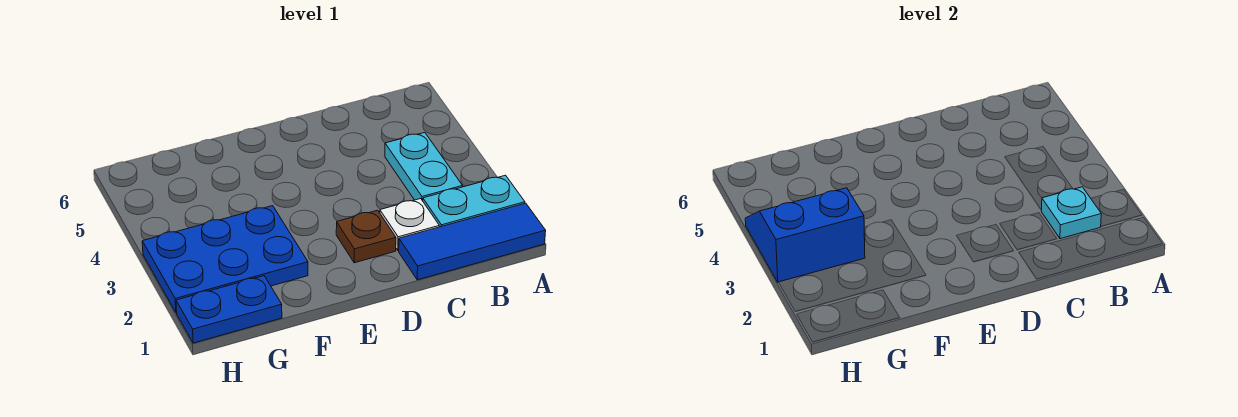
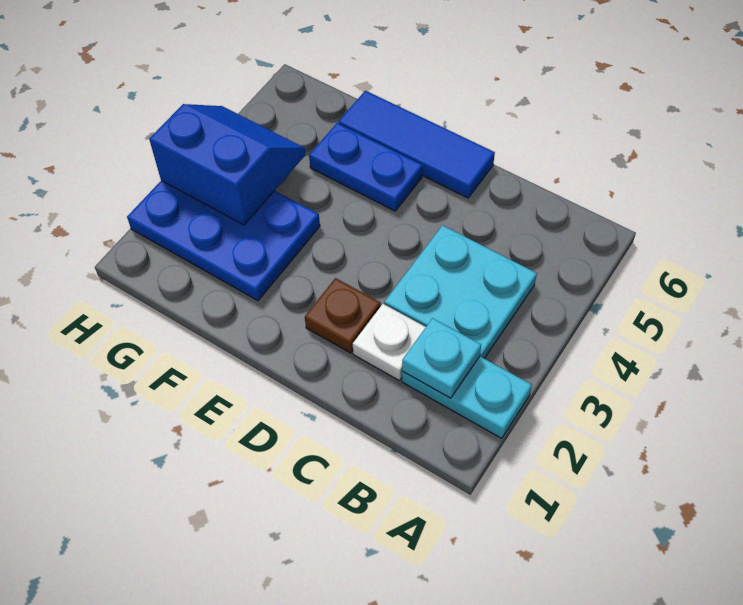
blue tile A1:C1 level 1 -> blue tile D6:F6 level 1
cyan plate B3:B4 level 1 -> cyan plate B3:C4 level 1
blue plate G1:H1 level 1 -> blue plate E5:F5 level 1

